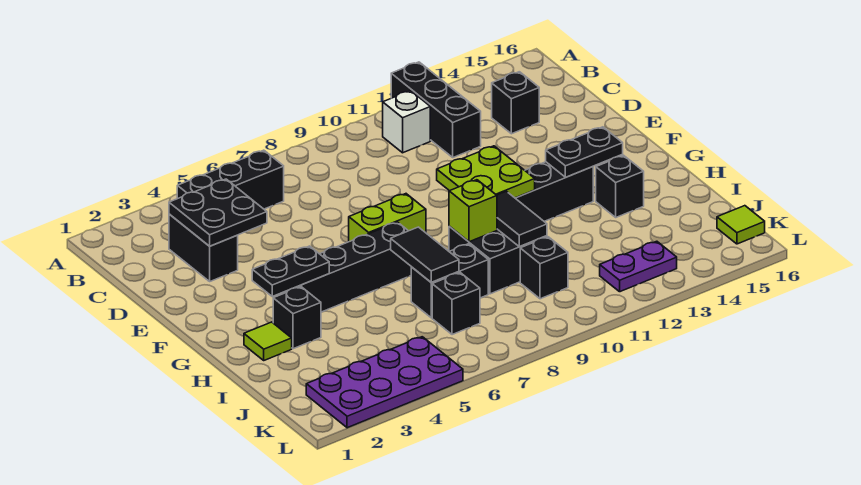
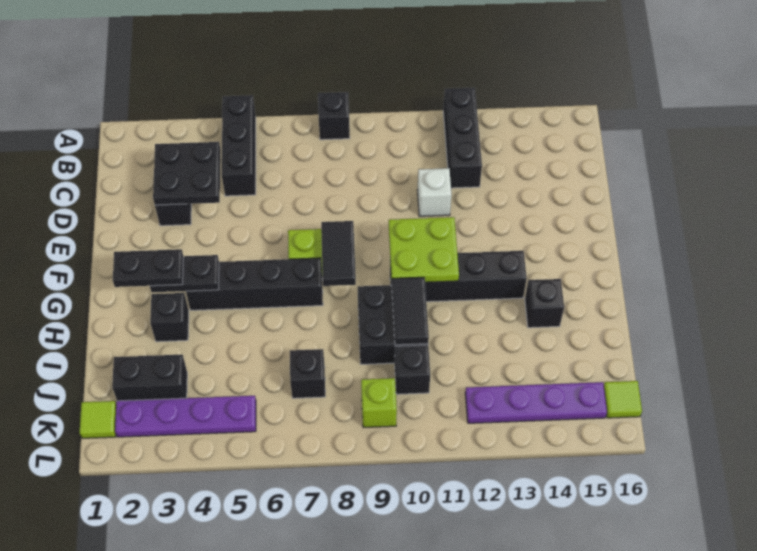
black brick B4:B6 level 1 -> black brick A5:C5 level 1
white brick B11 level 1 -> white brick D11 level 1
black brick C14 level 1 -> black brick A8 level 1
black plate G13:G14 level 2 -> black plate G2:G3 level 3
lime tile H2 level 1 -> lime tile K1 level 1
black tile H7:I7 level 2 -> black tile F8:G8 level 2
lime brick H9 level 2 -> lime brick K9 level 1
black brick I7:I8 level 1 -> black brick J2:J3 level 1
purple plate K2:L5 level 1 -> purple plate K2:K5 level 1
purple plate K12:K13 level 1 -> purple plate K12:K15 level 1

